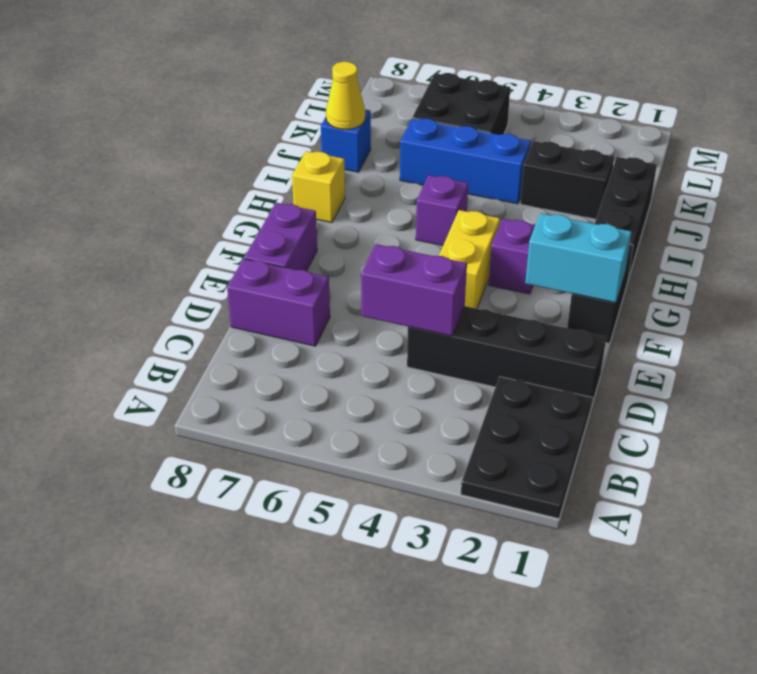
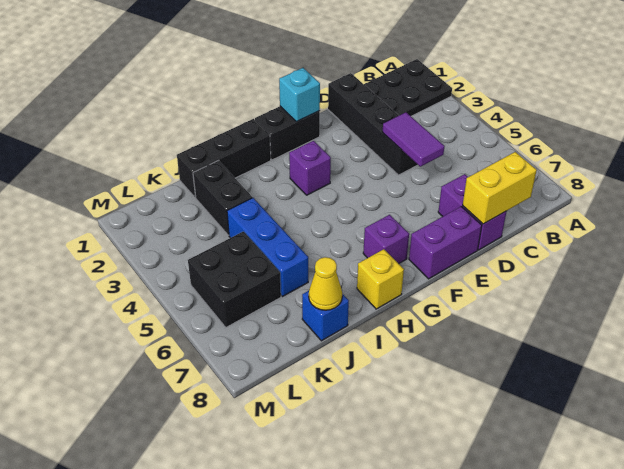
purple brick D4:D5 level 2 -> purple tile D4:D5 level 2
cyan brick F1:F2 level 2 -> cyan brick F1 level 2
yellow brick F4:G4 level 1 -> yellow brick C8:D8 level 2
purple brick H5 level 1 -> purple brick G7 level 1

